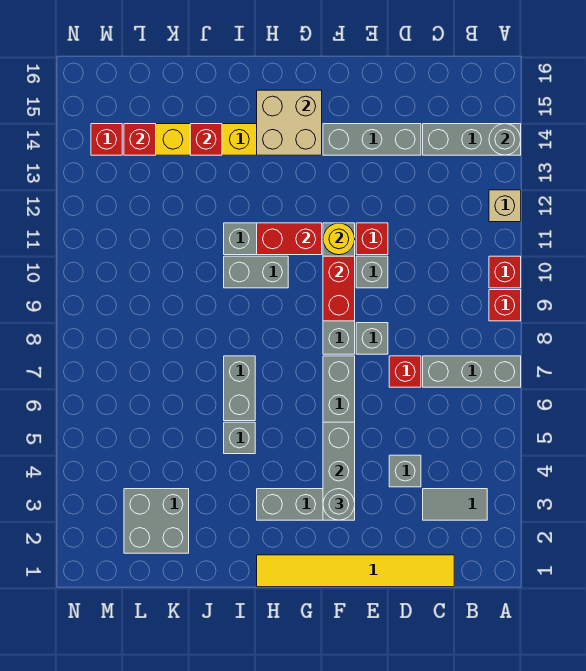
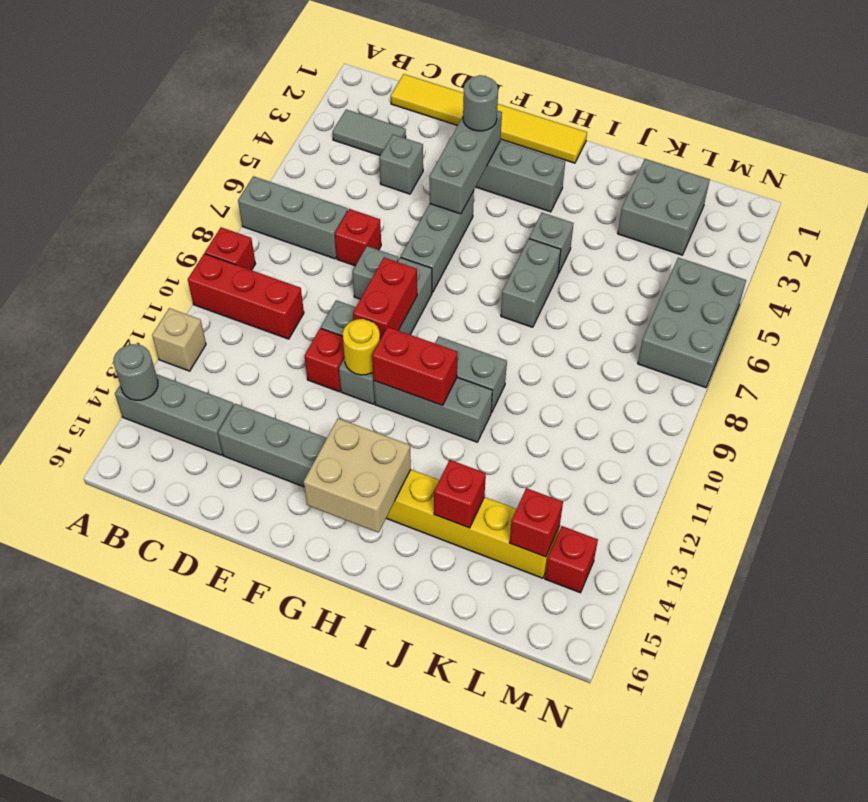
red brick A10 level 1 -> red brick A10:C10 level 1
none -> grey brick M5:N7 level 1

